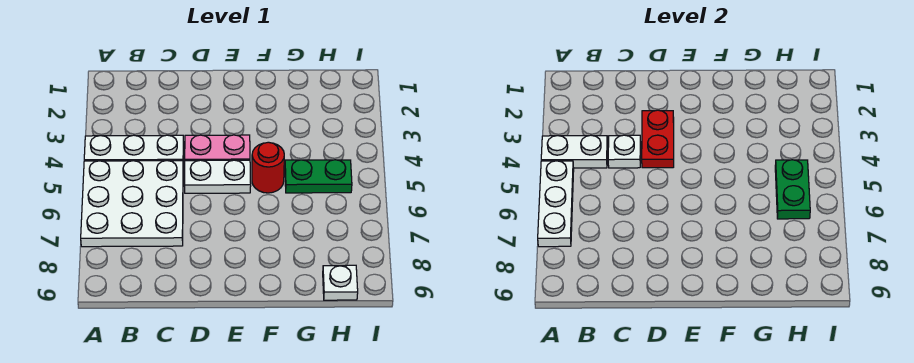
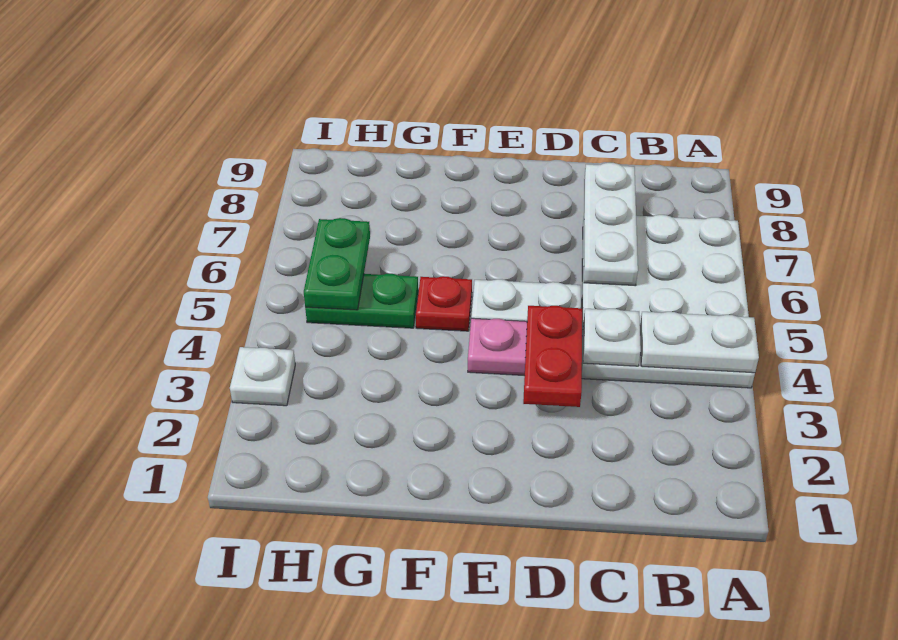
white plate A5:A7 level 2 -> white plate C6:C8 level 2
red round brick F5 level 1 -> red plate F5 level 1
white plate H9 level 1 -> white plate I3 level 1

